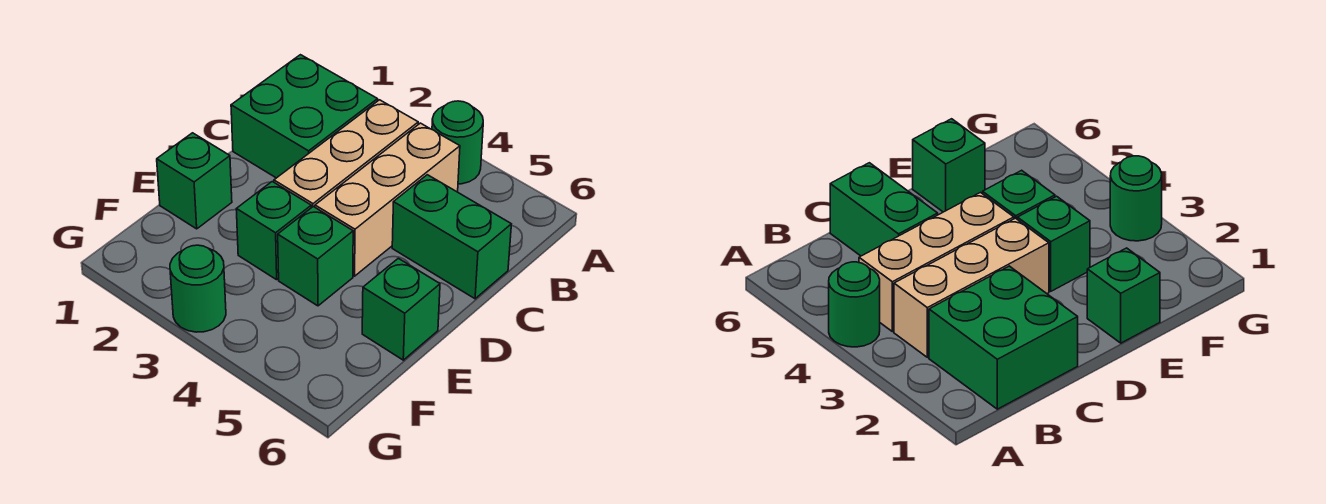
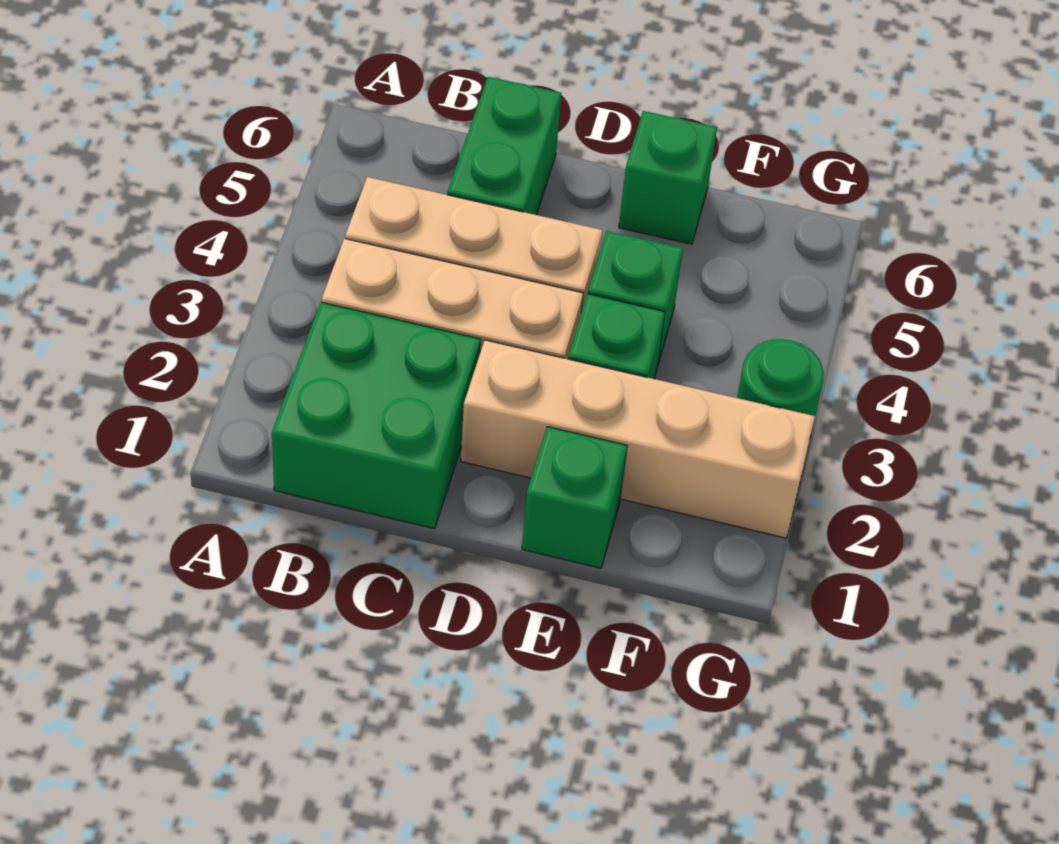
green round brick A4 level 1 -> none
none -> tan brick D2:G2 level 1

